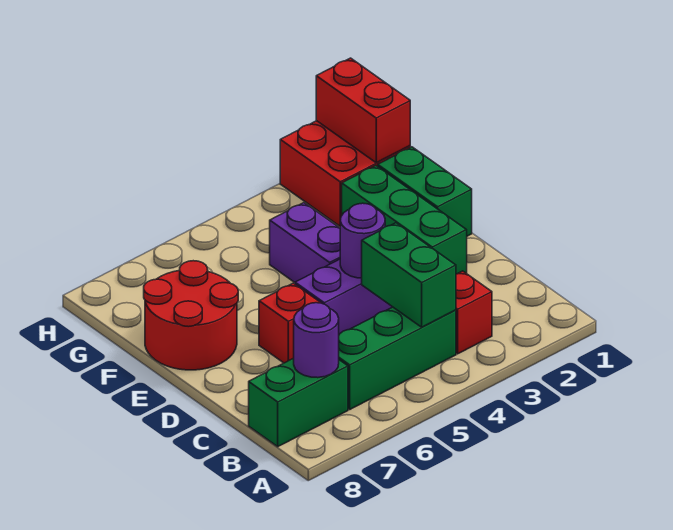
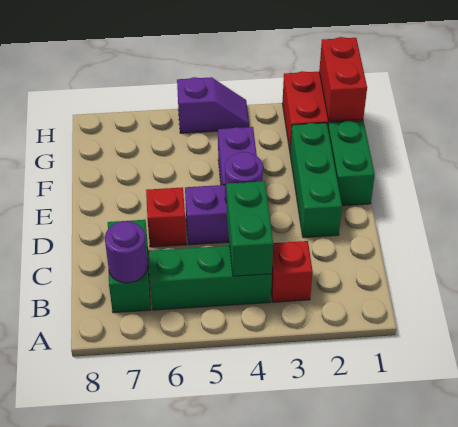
green brick B7:B8 level 1 -> green brick B7:C7 level 1
red round brick E7:F8 level 1 -> none
none -> purple slope H4:H5 level 1 top 5

